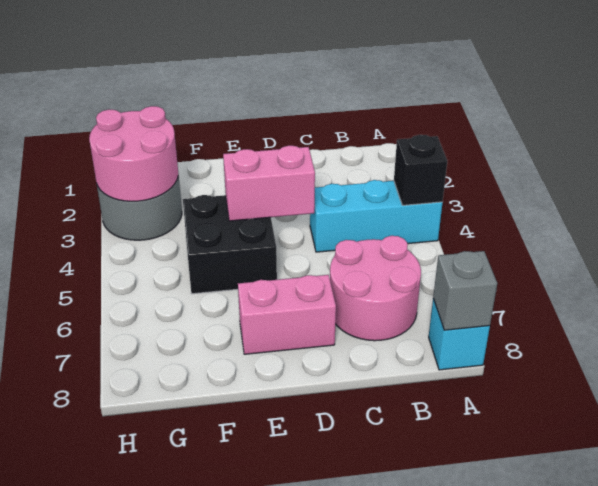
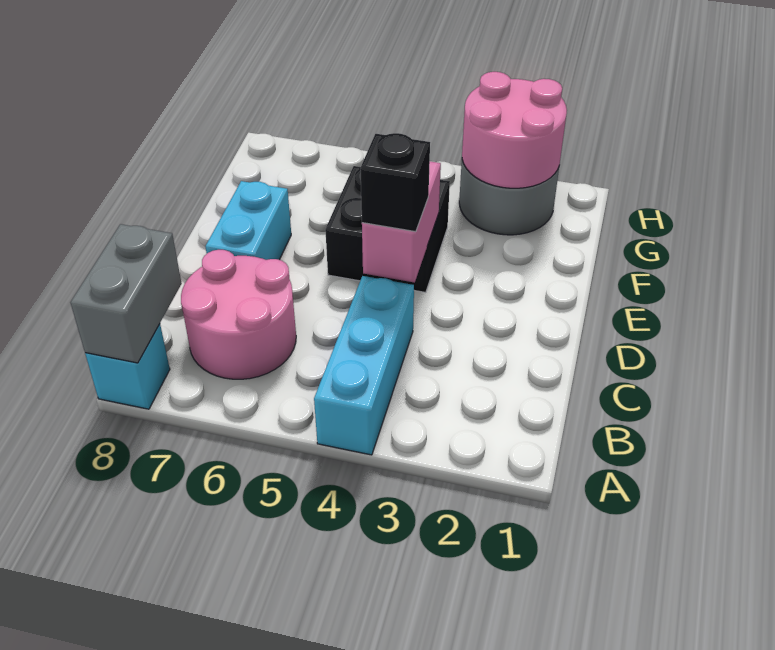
black brick A4 level 2 -> black brick D4 level 3
grey brick A8 level 2 -> grey brick A8:B8 level 2
pink brick D7:E7 level 1 -> cyan brick D7:E7 level 1

